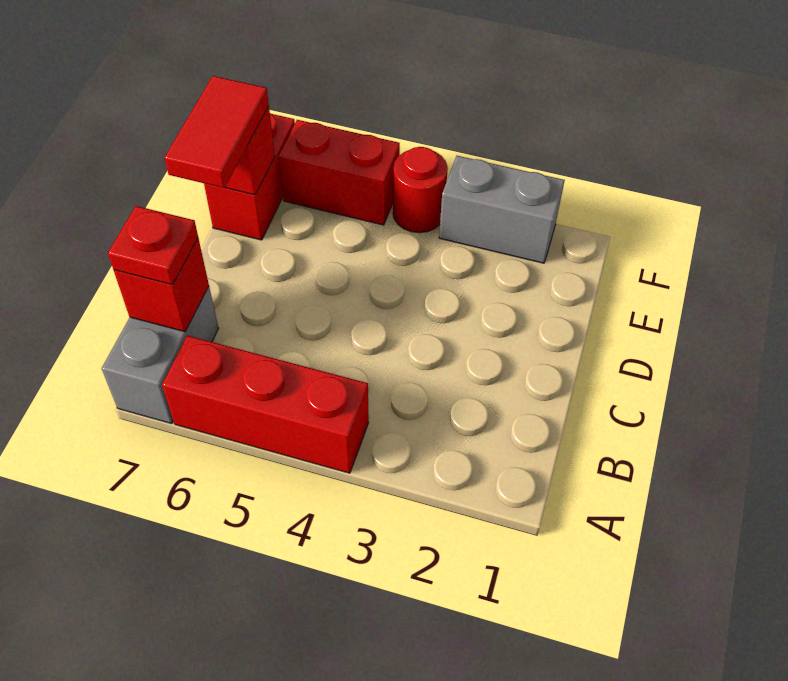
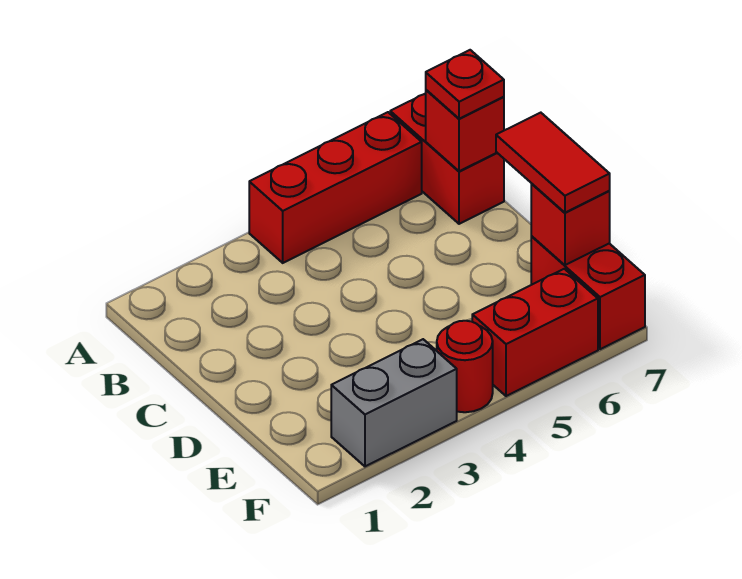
grey brick A7:B7 level 1 -> red brick A7:B7 level 1

